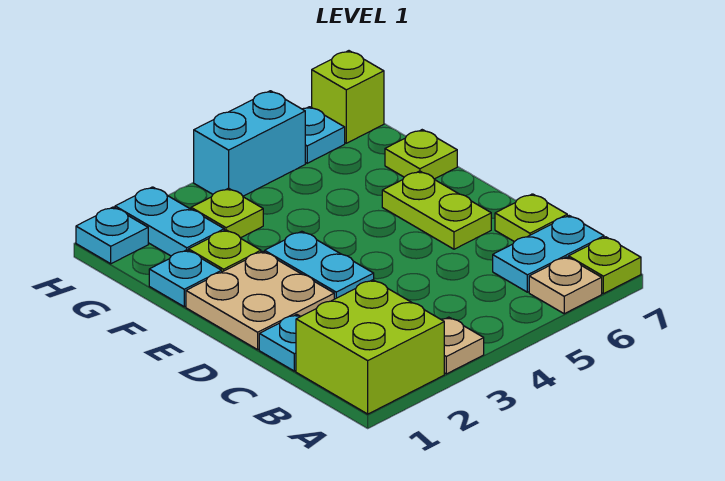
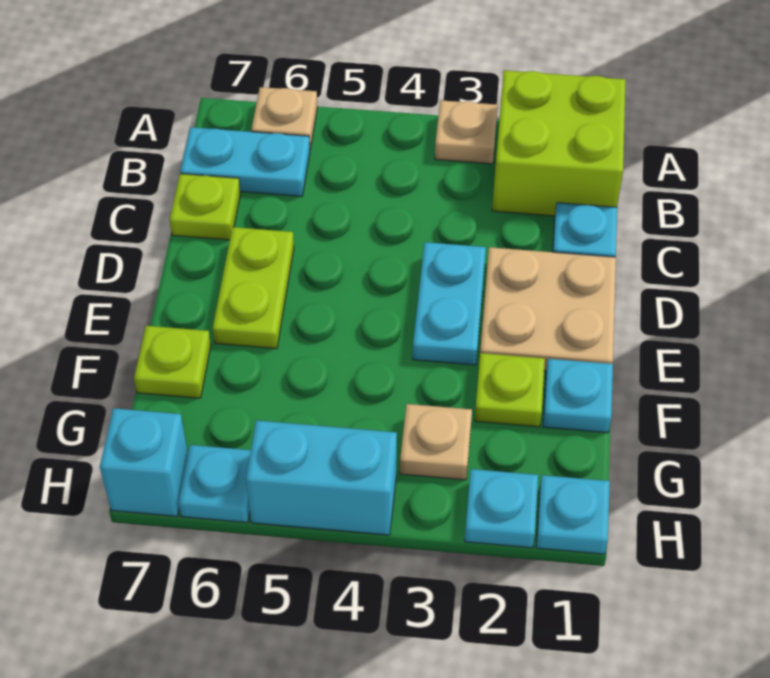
lime plate A7 level 1 -> none
cyan plate G2:H2 level 1 -> cyan plate H2 level 1
lime plate G3 level 1 -> tan plate G3 level 1
lime brick H7 level 1 -> cyan brick H7 level 1

